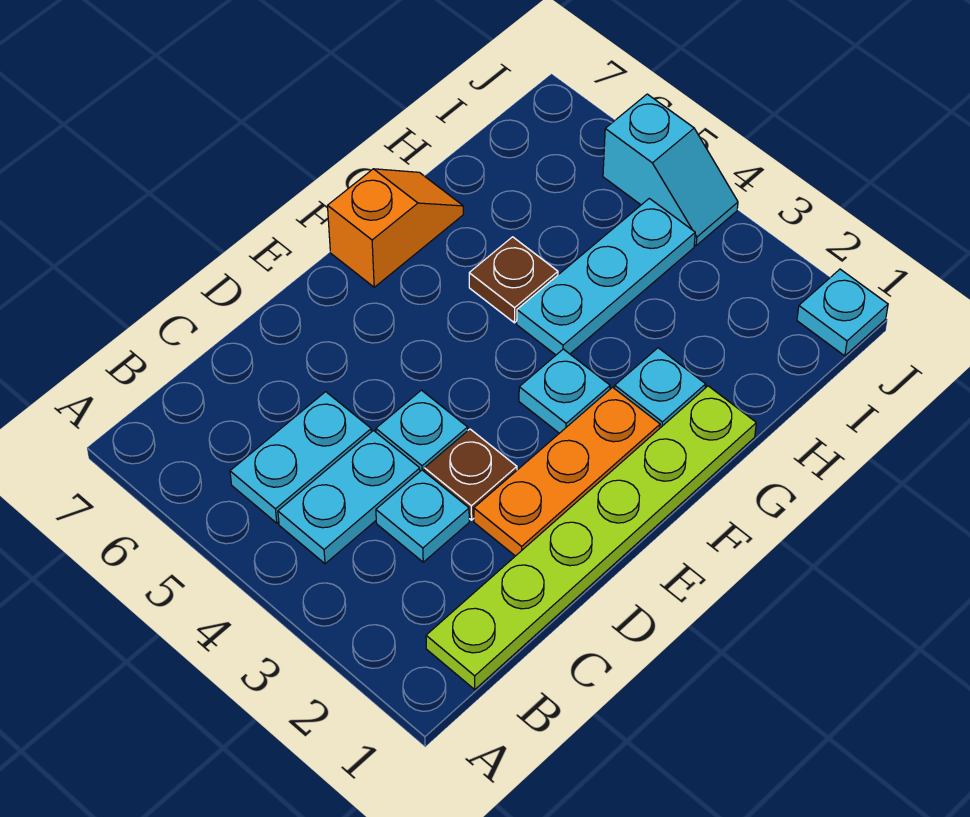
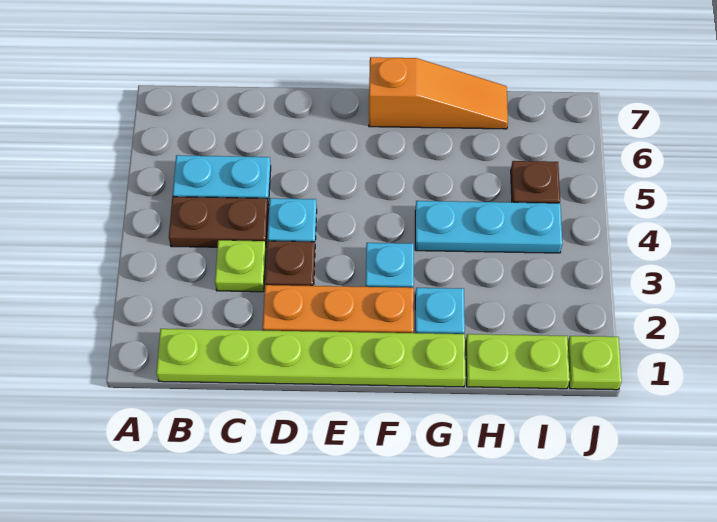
cyan plate B4:C4 level 1 -> brown plate B4:C4 level 1
cyan plate C3 level 1 -> lime plate C3 level 1
orange slope F7:G7 level 1 top F -> orange slope F7:H7 level 1 top F
brown plate G5 level 1 -> brown plate I5 level 1
none -> lime plate H1:I1 level 1
cyan plate J1 level 1 -> lime plate J1 level 1
cyan slope J4:J5 level 1 top 5 -> none

